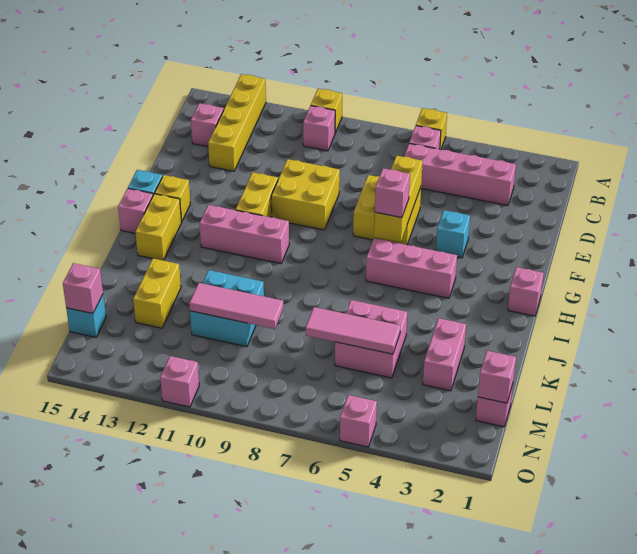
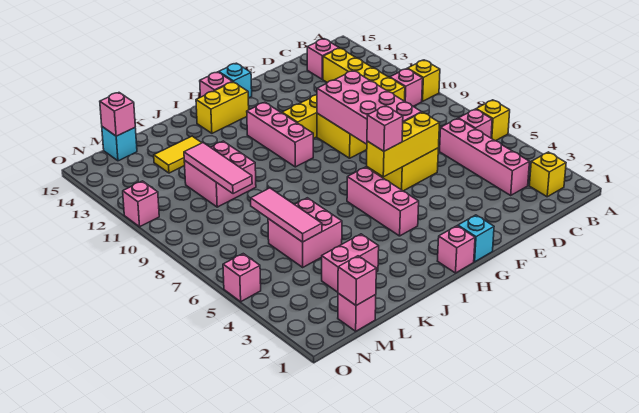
yellow brick A13:D13 level 1 -> yellow brick C10:C13 level 1
none -> pink brick E7:F10 level 2
cyan brick F4 level 1 -> cyan brick G1 level 1
yellow brick G14 level 1 -> yellow brick B2 level 1
cyan brick K10:L11 level 1 -> pink brick K10:L11 level 1
yellow brick K13:L13 level 1 -> yellow tile K13:L13 level 1

